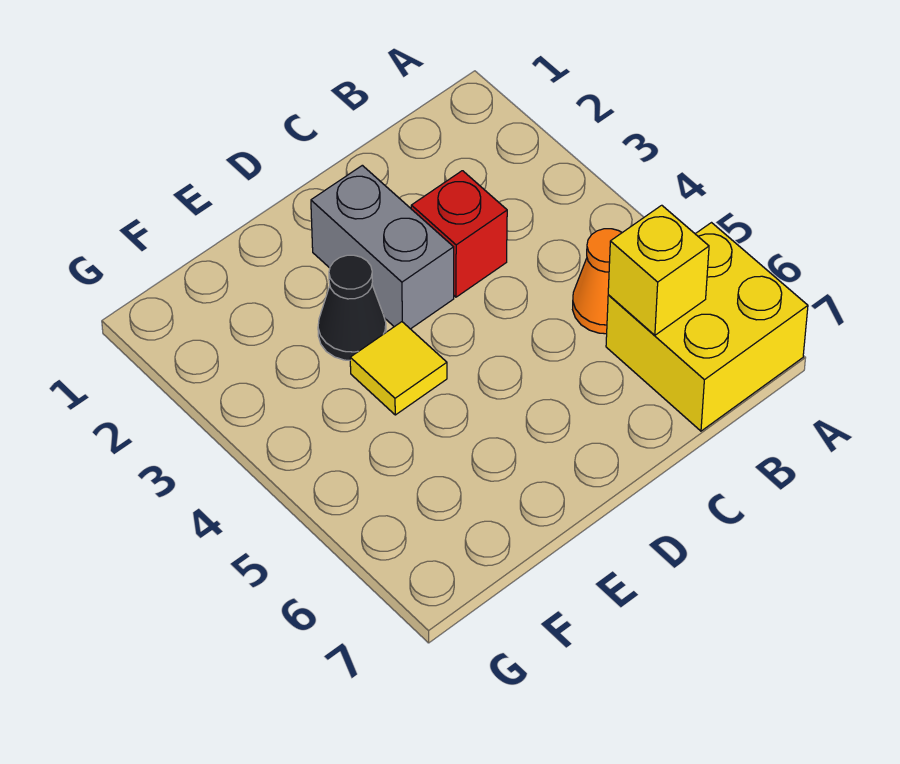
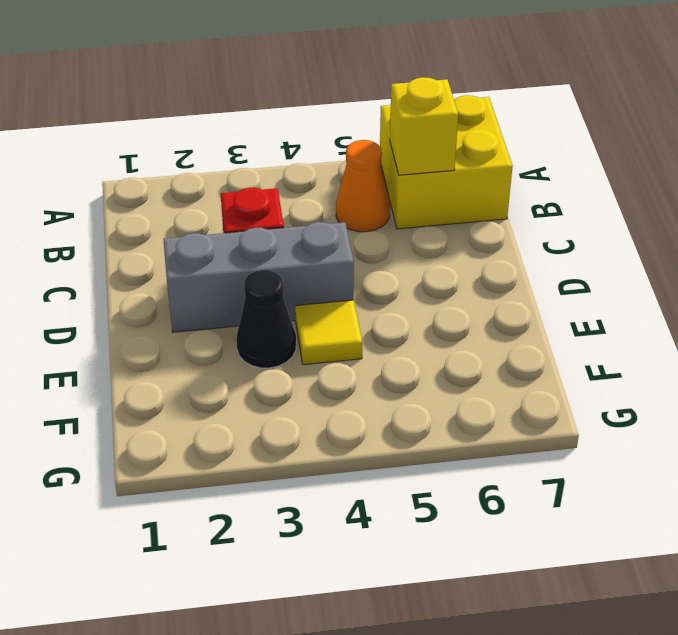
grey brick D2:D3 level 1 -> grey brick D2:D4 level 1

